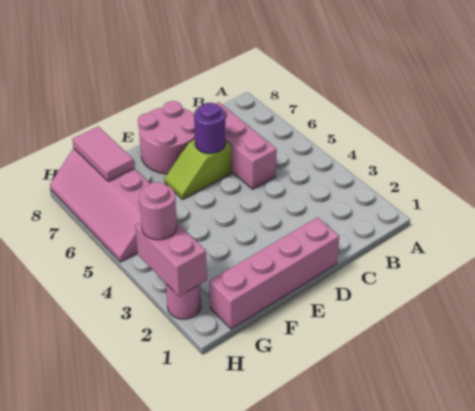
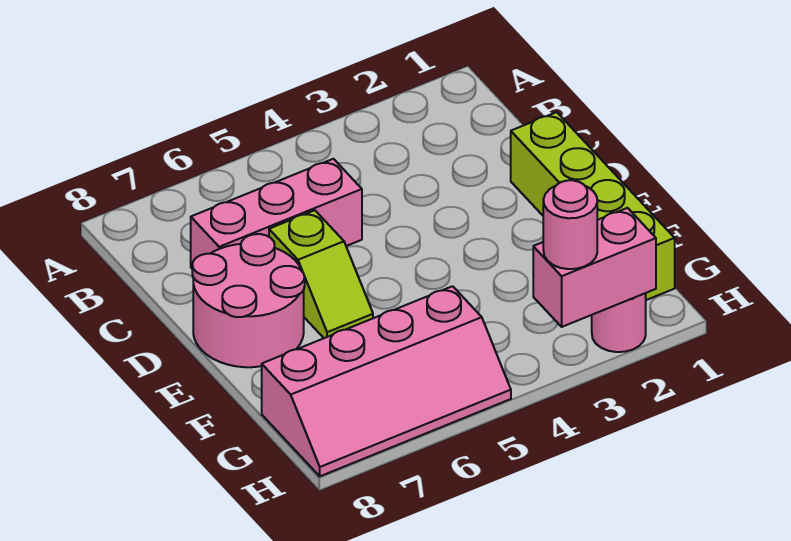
pink brick D1:G1 level 1 -> lime brick D1:G1 level 1
purple round brick D6 level 2 -> none
pink tile G7:G8 level 2 -> none

